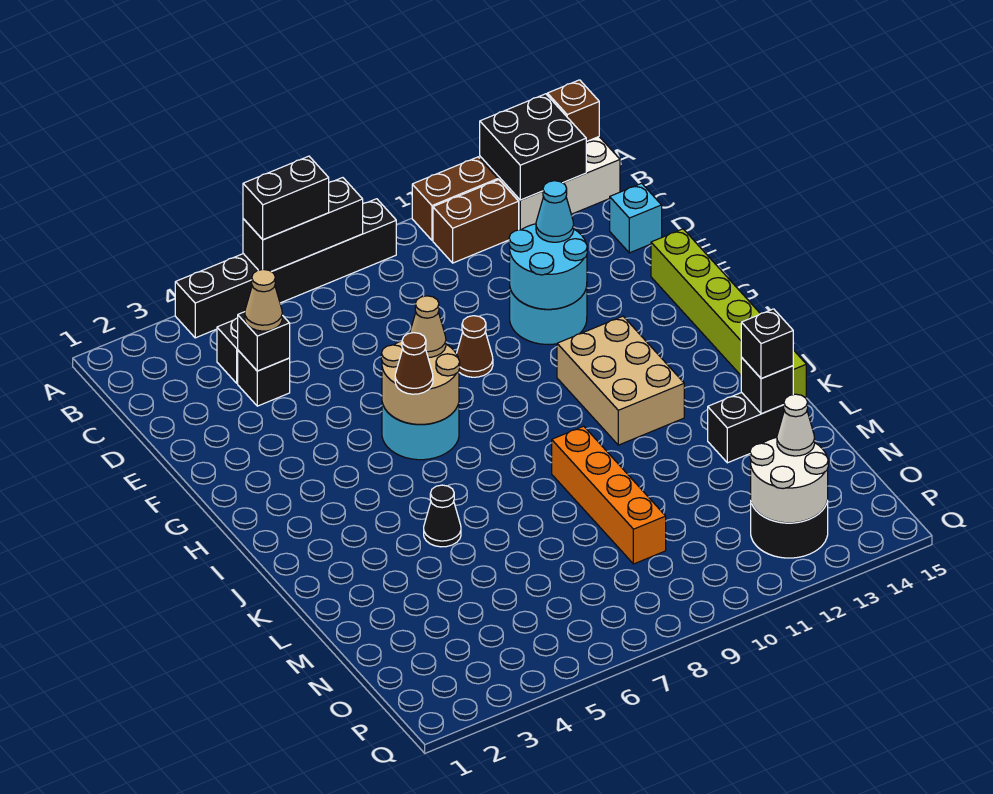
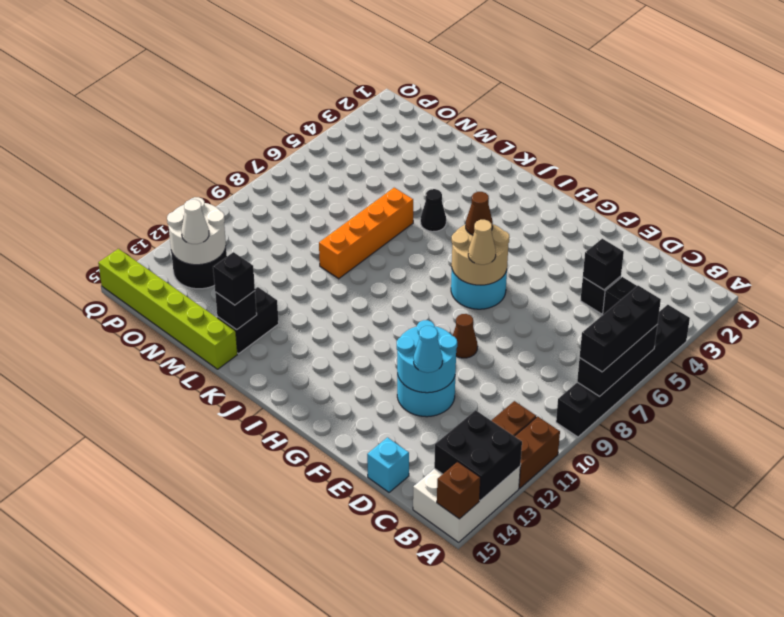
black brick A6:A7 level 3 -> black brick A6:A8 level 3
tan cone D4 level 3 -> none
lime brick F15:K15 level 1 -> lime brick L15:Q15 level 1
tan brick H11:J12 level 1 -> none
orange brick K9:N9 level 1 -> orange brick L6:L9 level 1

